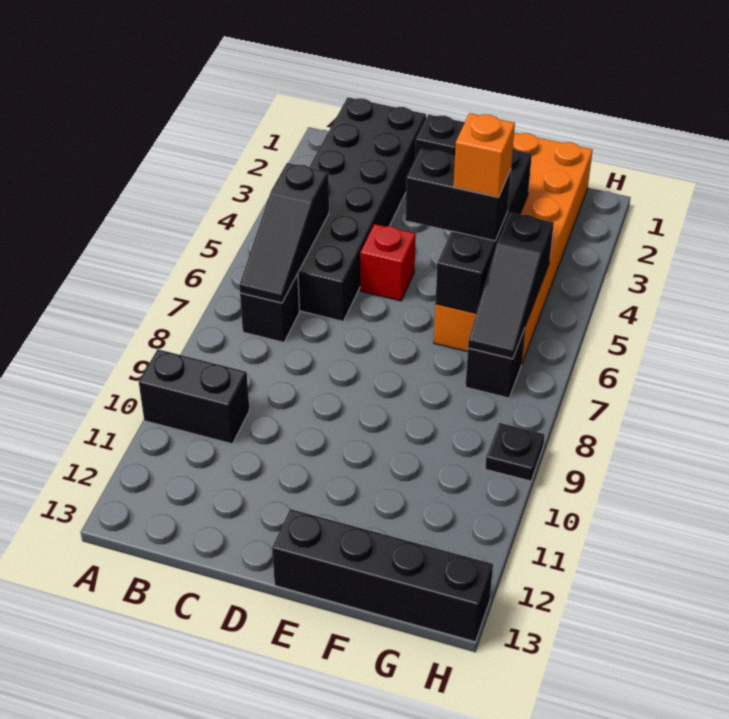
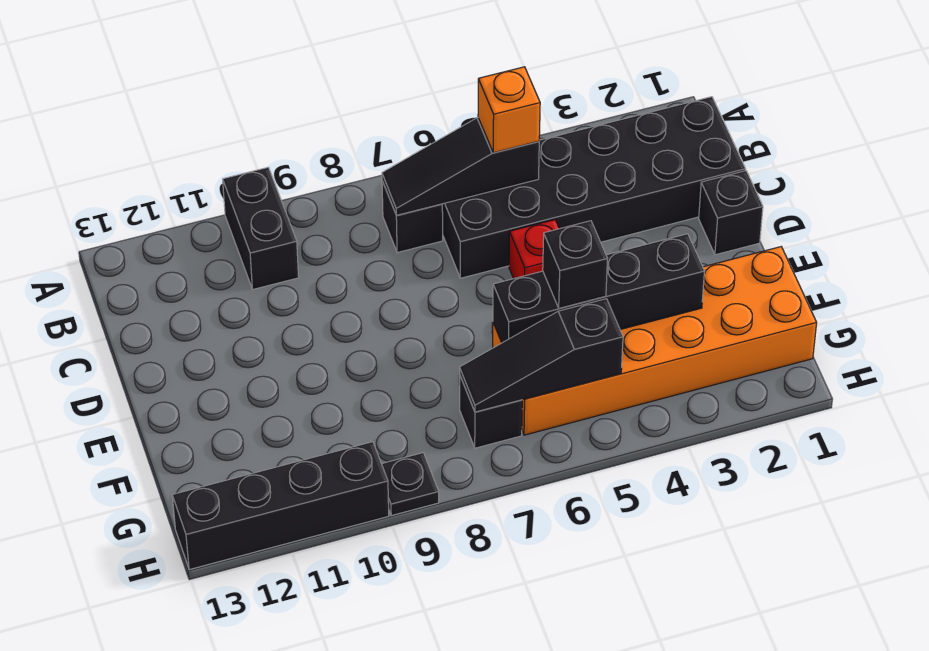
black brick E5:F5 level 3 -> black brick F5 level 3
black brick E13:H13 level 1 -> black brick H10:H13 level 1
orange brick F5 level 4 -> orange brick B5 level 3

